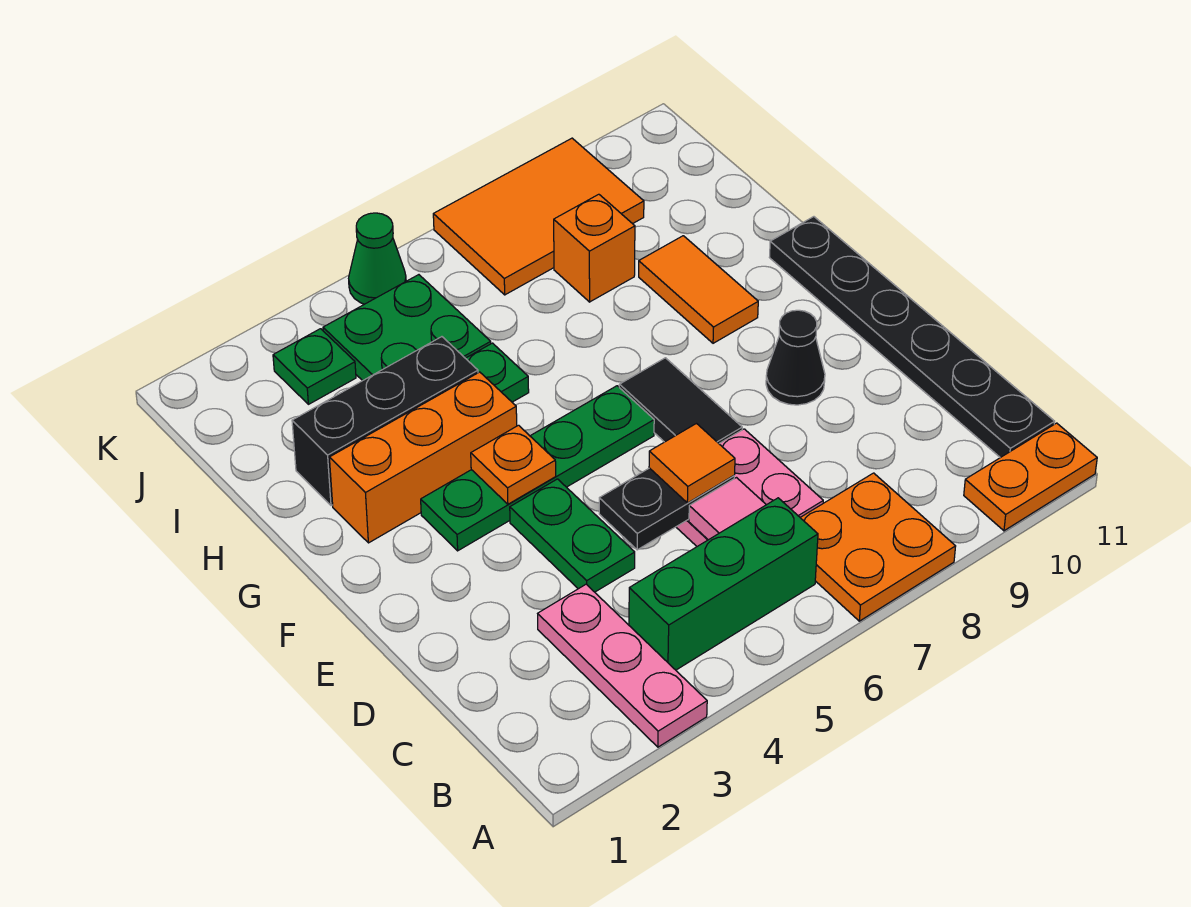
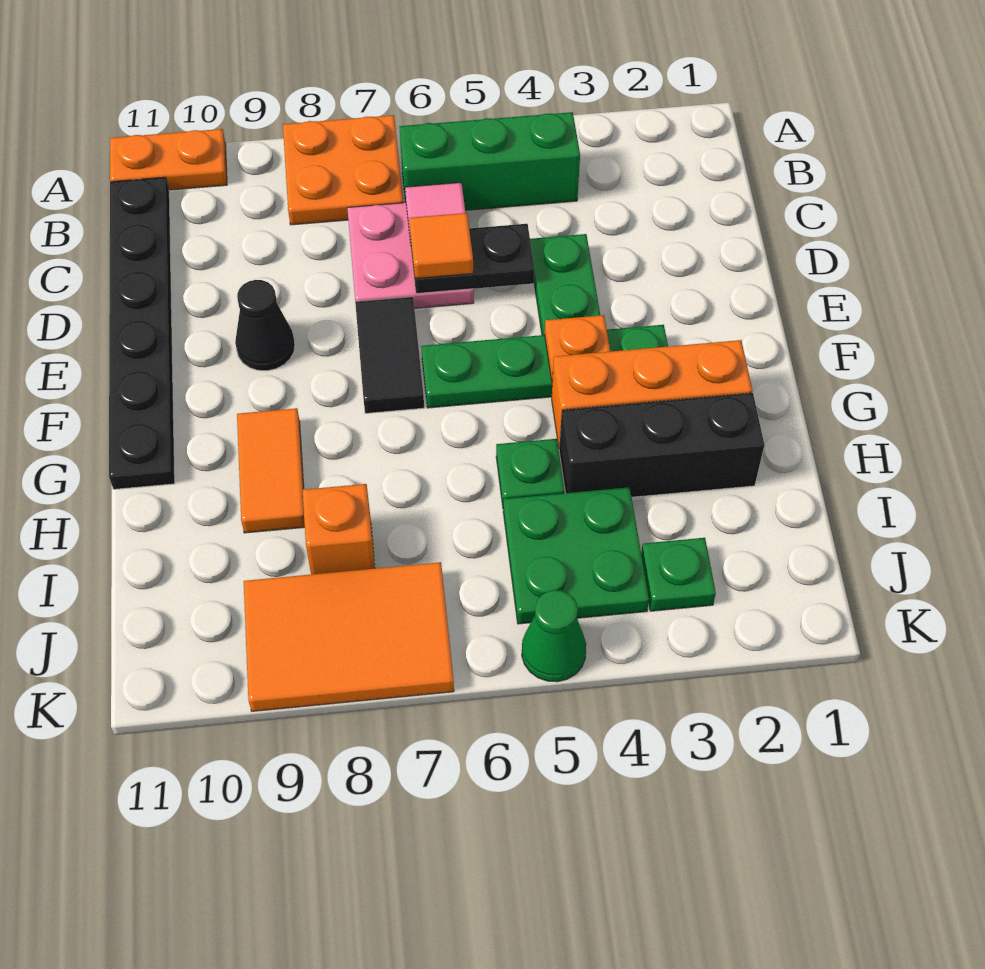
pink plate A3:C3 level 1 -> none

